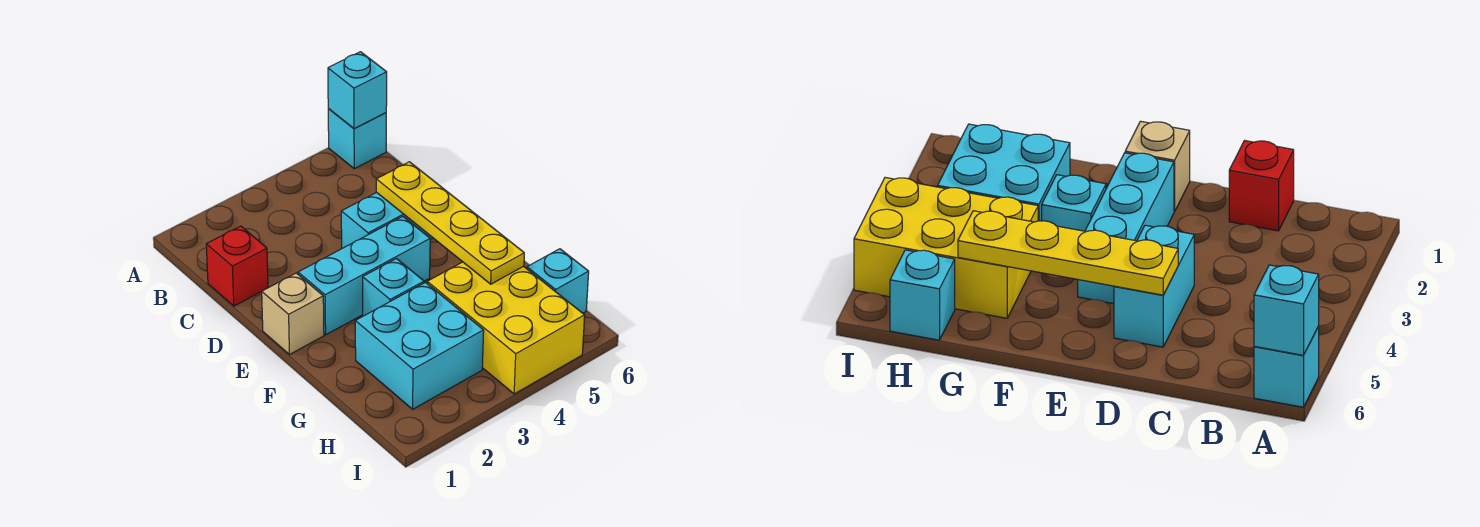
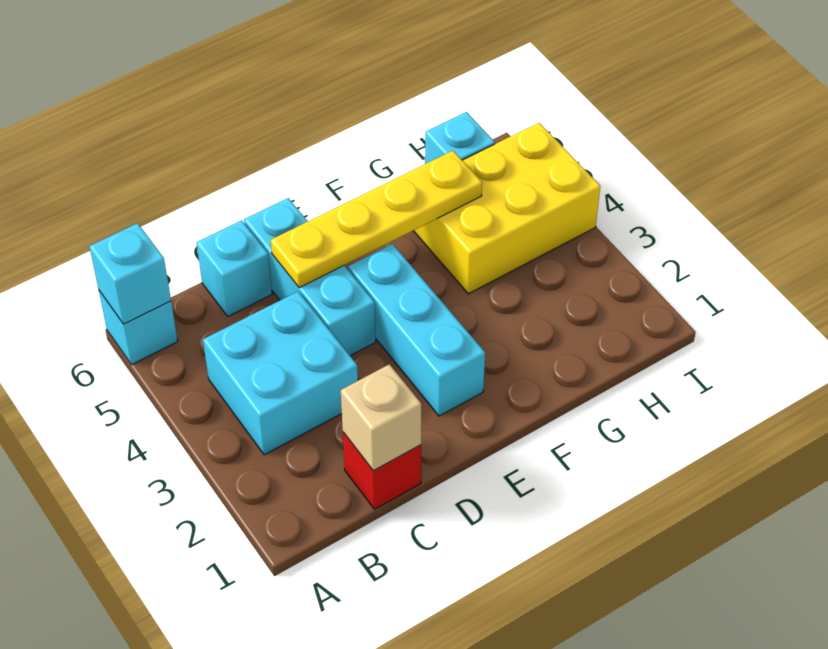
cyan brick D4:D5 level 1 -> cyan brick D4:D6 level 1
tan brick E1 level 1 -> tan brick C1 level 2
cyan brick F3 level 1 -> cyan brick C6 level 1
cyan brick G2:H3 level 1 -> cyan brick B3:C4 level 1

